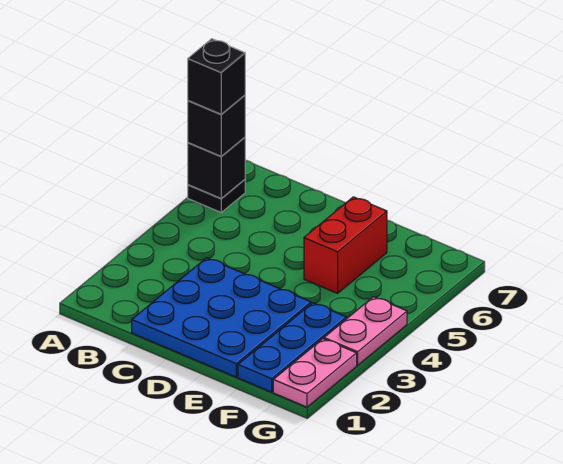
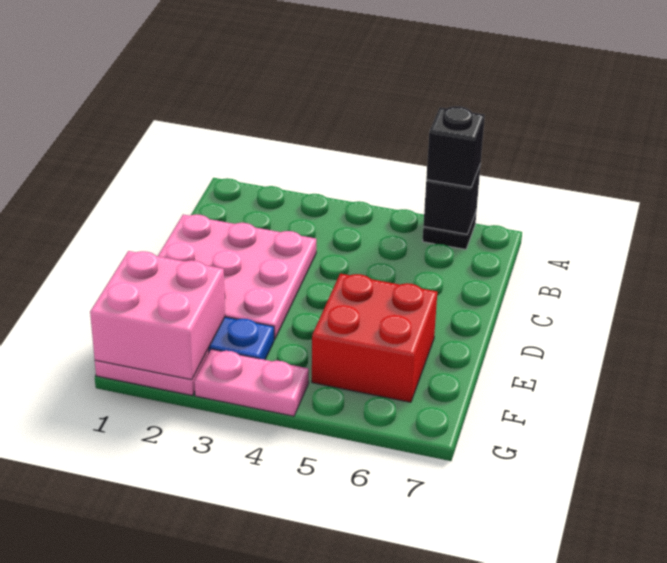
black brick A6 level 4 -> none
blue plate C1:E3 level 1 -> pink plate C1:E3 level 1
red brick E5:E6 level 1 -> red brick E5:F6 level 1
none -> pink brick F1:G2 level 2

